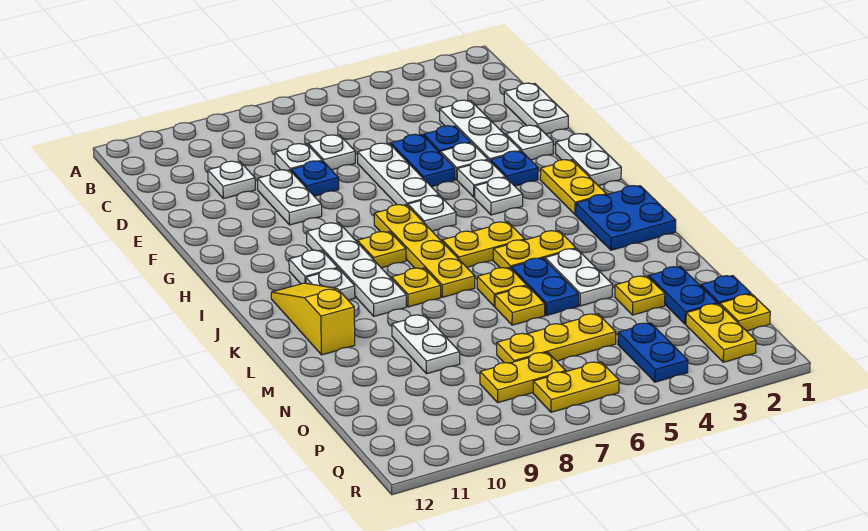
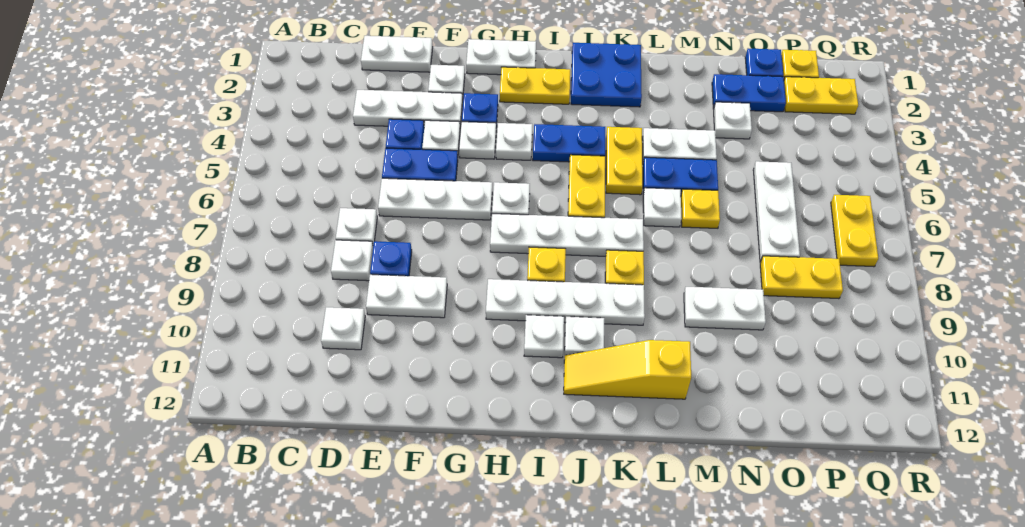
yellow plate H7:K7 level 1 -> white plate H7:K7 level 1
yellow plate L6 level 1 -> white plate L6 level 1
yellow plate N3 level 1 -> white plate N3 level 1
yellow plate O5:O7 level 1 -> white plate O5:O7 level 1
blue plate P4:Q4 level 1 -> blue plate I4:J4 level 1
yellow plate P7:P8 level 1 -> yellow plate O8:P8 level 1

